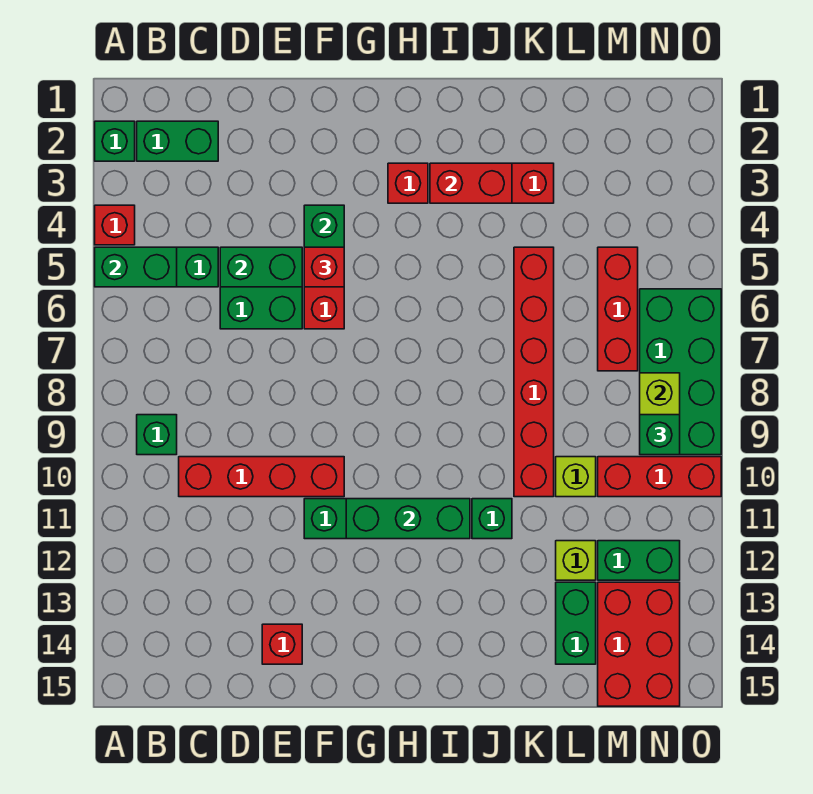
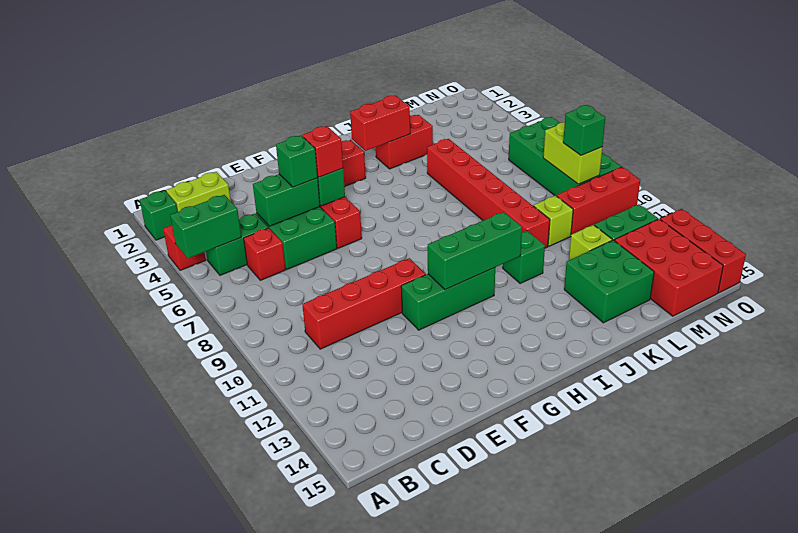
green brick B2:C2 level 1 -> lime brick B2:C2 level 1
green brick B9 level 1 -> green brick E5 level 3
red brick E14 level 1 -> red brick C6 level 1
green brick L13:L14 level 1 -> green brick K13:L14 level 1
red brick M5:M7 level 1 -> red brick O13:O15 level 1

